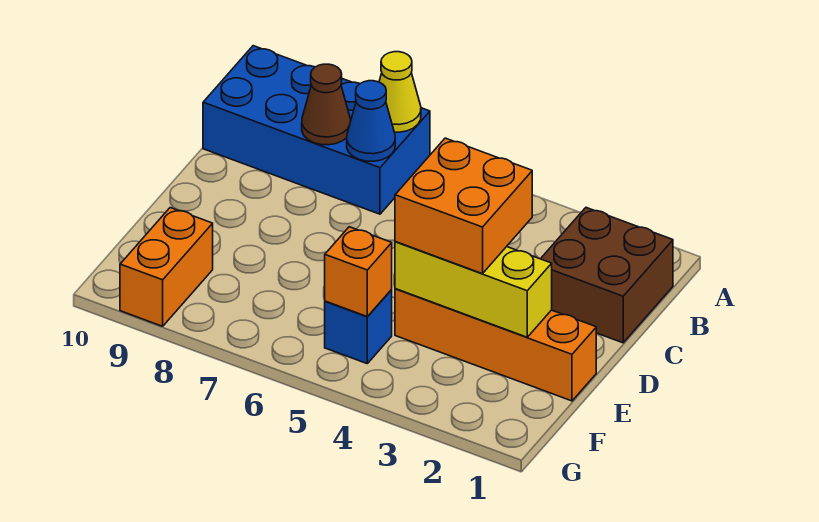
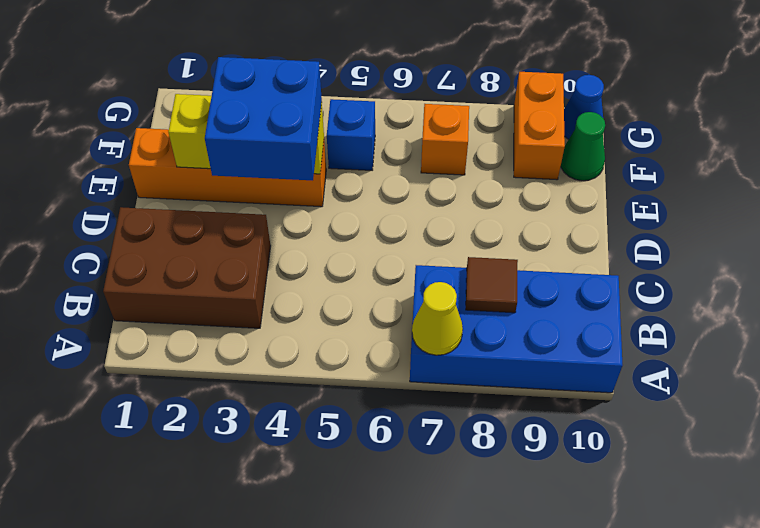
brown brick B1:C2 level 1 -> brown brick B1:C3 level 1
blue cone B7 level 2 -> blue cone G10 level 1
brown cone B8 level 2 -> brown tile B8 level 2
orange brick D3:E4 level 3 -> blue brick D3:E4 level 3
orange brick F5 level 2 -> orange brick F7 level 1
none -> green cone F10 level 1

